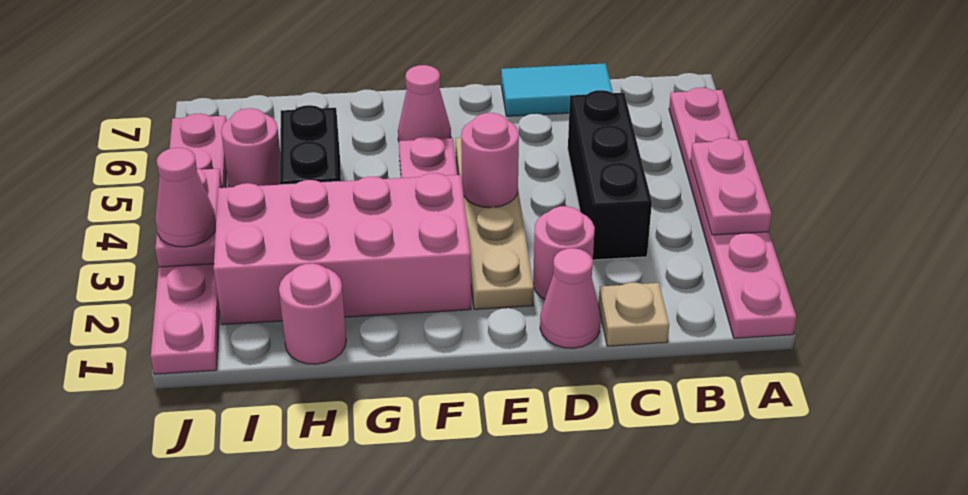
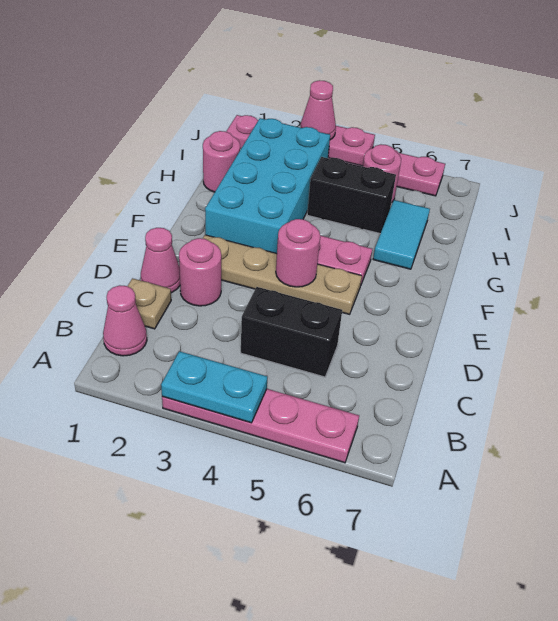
pink plate A1:A6 level 1 -> pink plate A3:A6 level 1
pink plate A3:A4 level 2 -> cyan plate A3:A4 level 2
black brick C3:C5 level 1 -> black brick C4:C5 level 1
cyan tile C7:D7 level 1 -> cyan tile G6:H6 level 1
pink brick F2:I3 level 1 -> cyan brick F2:I3 level 1
pink cone F6 level 1 -> pink cone B1 level 1

